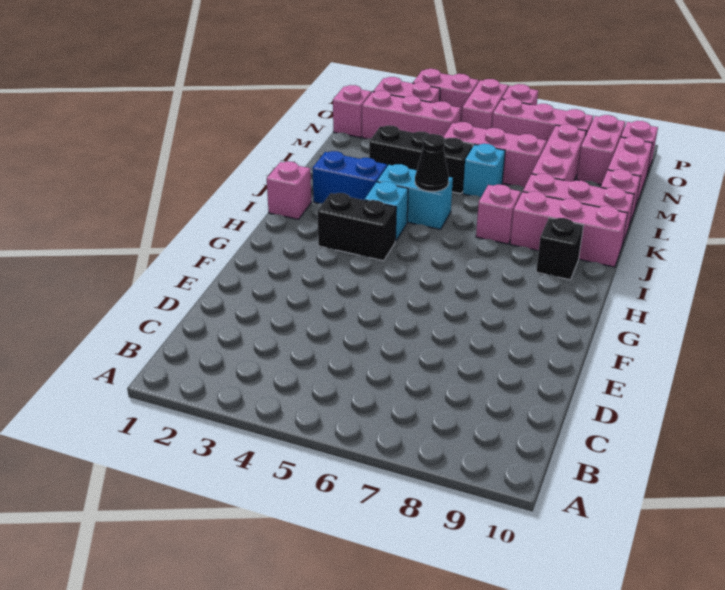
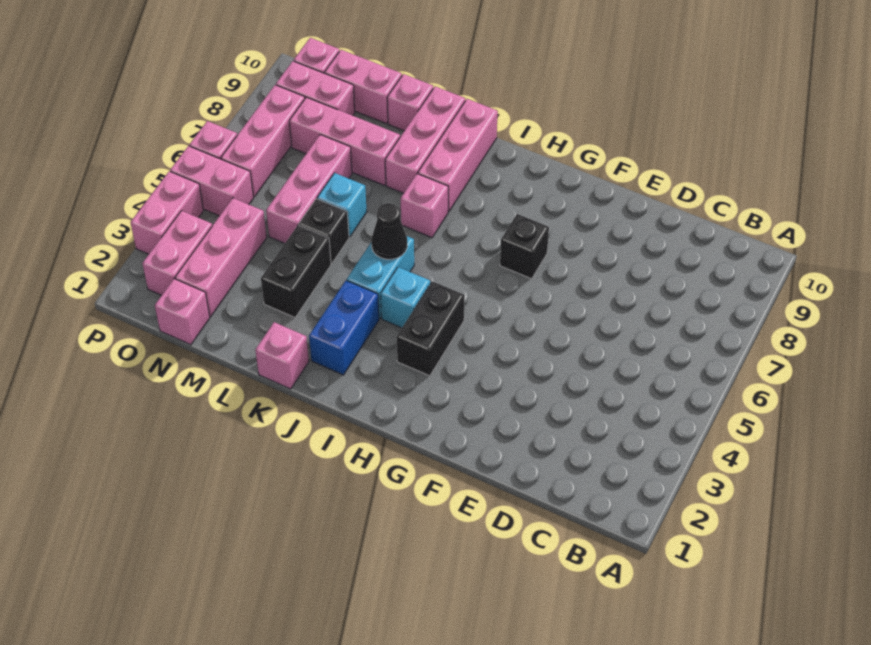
pink brick I1 level 1 -> pink brick K1 level 1
black brick I9 level 1 -> black brick G7 level 1

